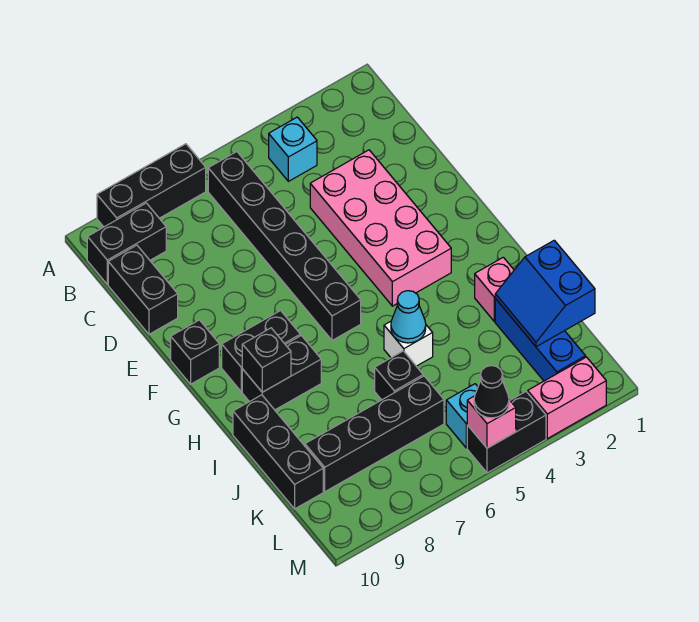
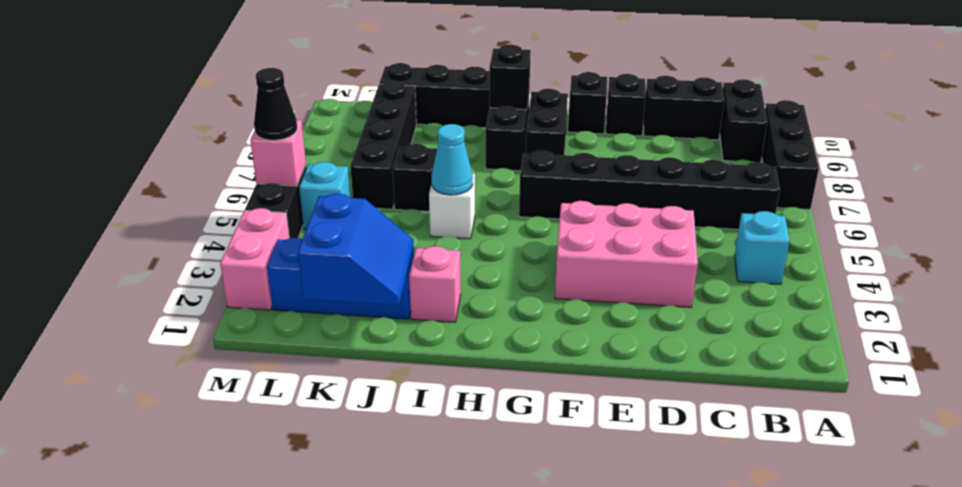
pink brick D3:G4 level 1 -> pink brick D3:F4 level 1
none -> black brick E10 level 1
blue slope J1:K2 level 2 top 1 -> blue slope J1:K2 level 2 top K

